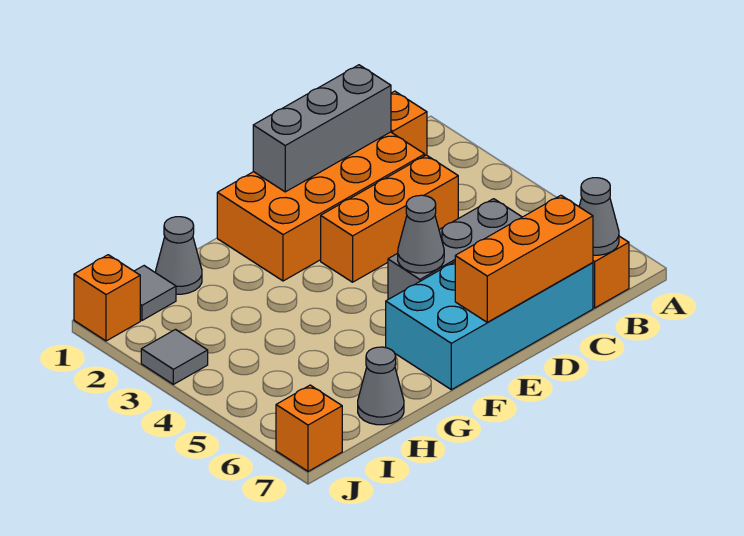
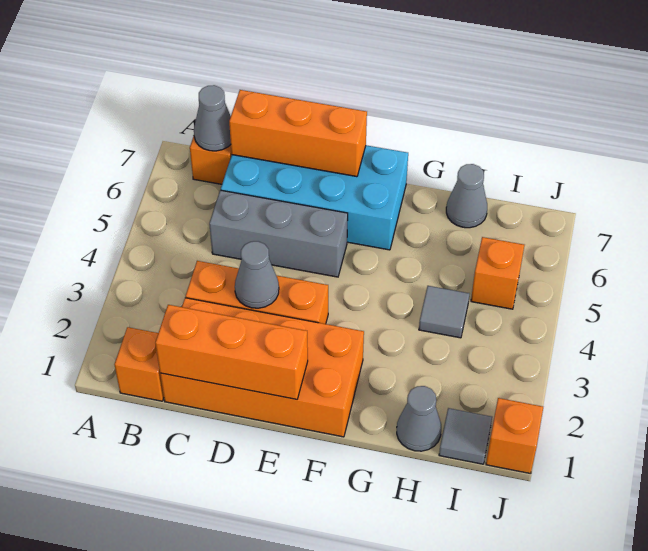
grey brick C1:E1 level 2 -> orange brick C1:E1 level 2
grey cone E5 level 2 -> grey cone D3 level 2
grey tile J3 level 1 -> grey tile H4 level 1
orange brick J7 level 1 -> orange brick I5 level 1

